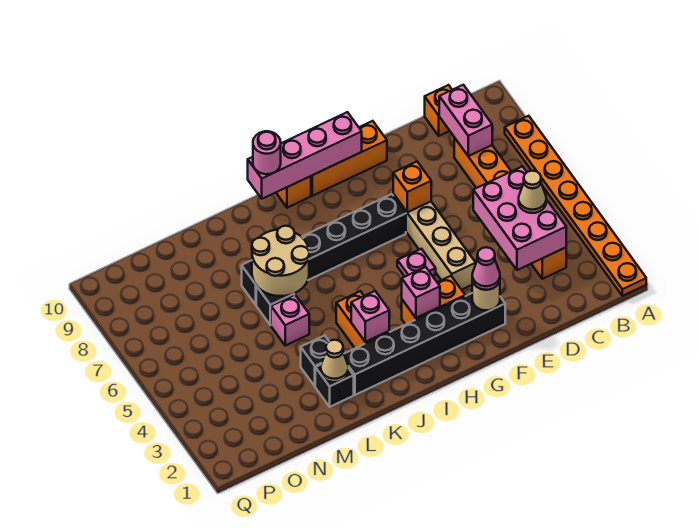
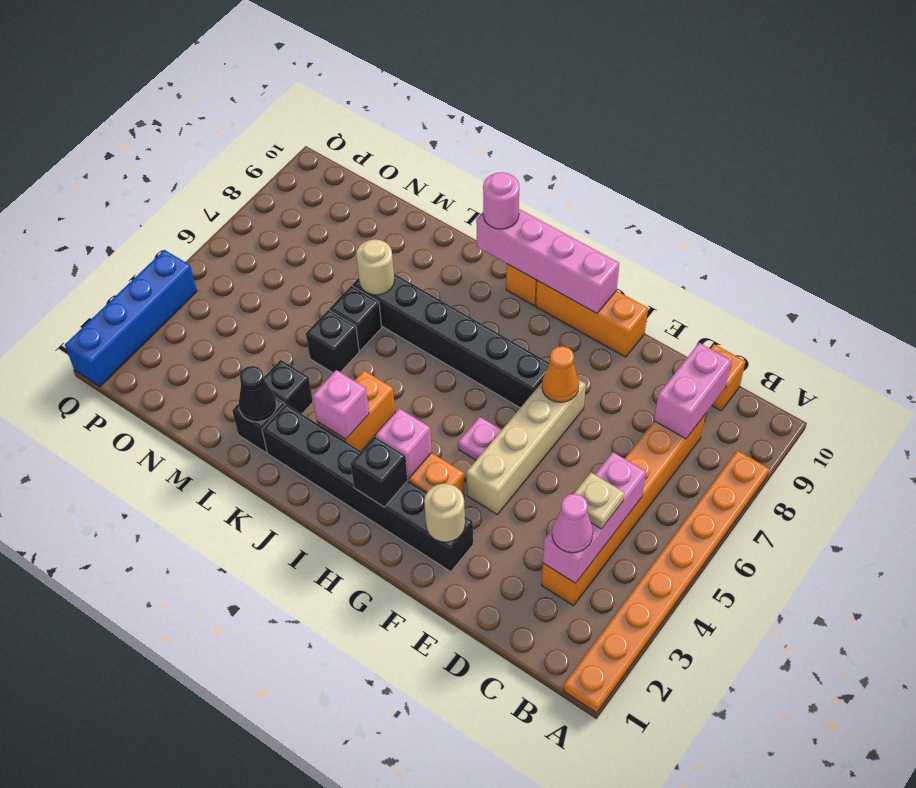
pink brick C3:D5 level 2 -> pink brick C3:C5 level 2
tan cone C4 level 3 -> tan plate C4 level 3
pink cone F2 level 3 -> pink cone C3 level 3
orange brick F7 level 2 -> orange cone F7 level 2
none -> black brick H2 level 2
tan round brick K6:L7 level 2 -> tan round brick L7 level 2
tan cone L2 level 2 -> black cone L2 level 2
pink brick L5 level 1 -> black brick L5 level 1
none -> blue brick Q1:Q4 level 1

